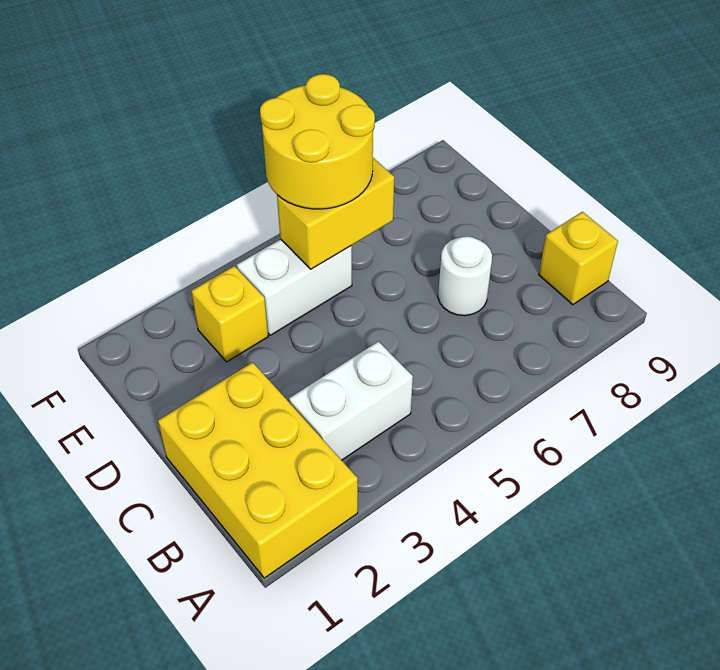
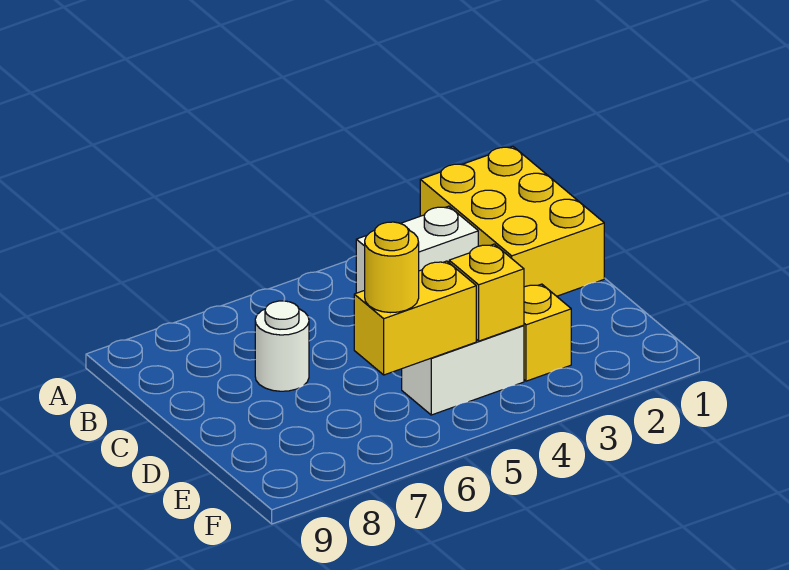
yellow brick B9 level 1 -> yellow brick E4 level 2
yellow round brick E5:F6 level 3 -> yellow round brick E6 level 3

